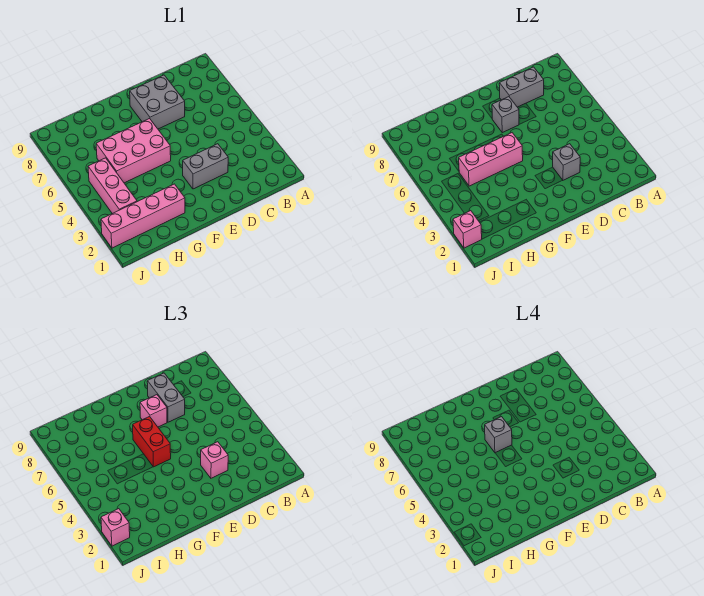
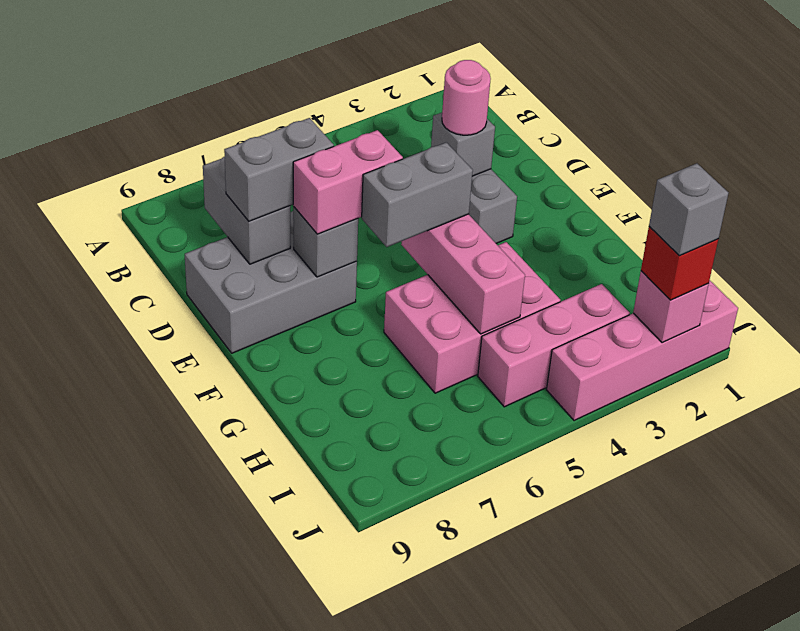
pink brick D3 level 3 -> pink round brick D3 level 3
grey brick D7:E8 level 1 -> grey brick D7:E9 level 1
pink brick E7 level 3 -> pink brick E6:E7 level 3
pink brick F5:H6 level 1 -> pink brick G4:H6 level 1
red brick F5:F6 level 3 -> grey brick F5:F6 level 3
grey brick F6 level 4 -> grey brick J2 level 4
pink brick G2:J2 level 1 -> pink brick J1:J4 level 1
pink brick J2 level 3 -> red brick J2 level 3

